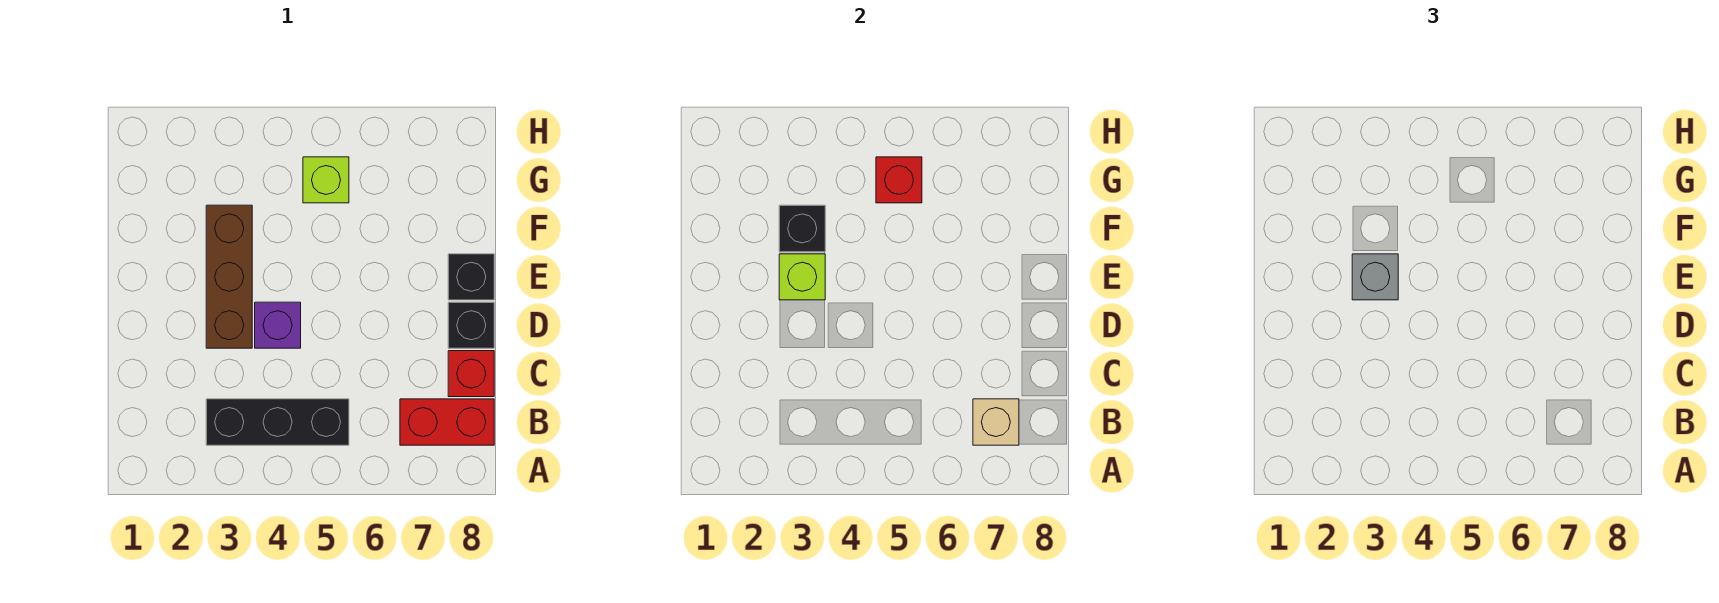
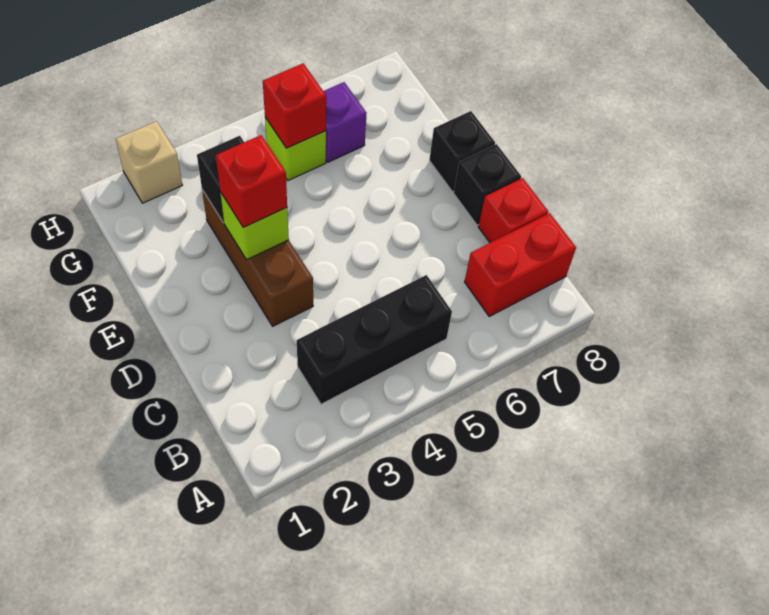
tan brick B7 level 2 -> tan brick H2 level 1
purple brick D4 level 1 -> purple brick G6 level 1
grey brick E3 level 3 -> red brick E3 level 3

